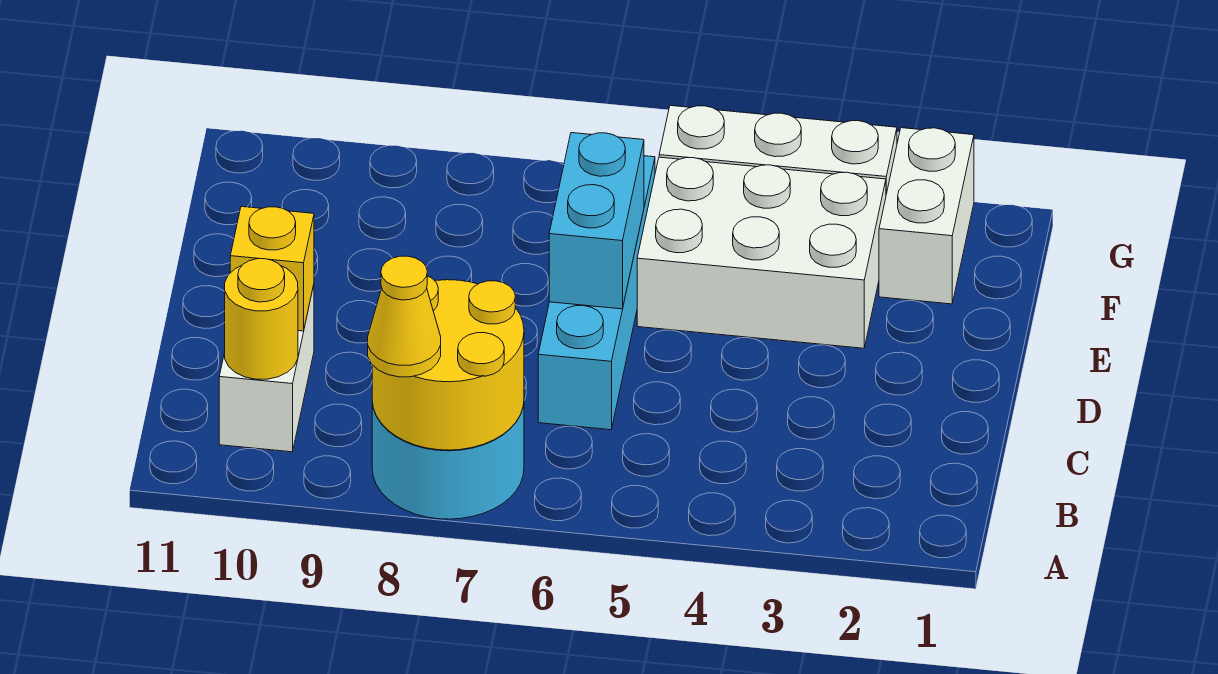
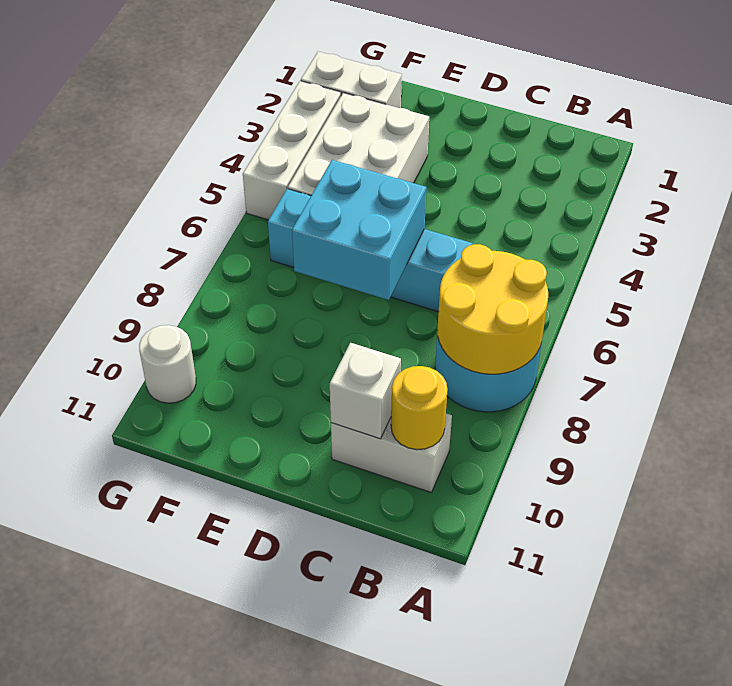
yellow cone A8 level 3 -> none
yellow brick C10 level 2 -> white brick C10 level 2
cyan brick D6:E6 level 2 -> cyan brick D6:E7 level 2
none -> white round brick G10 level 1

